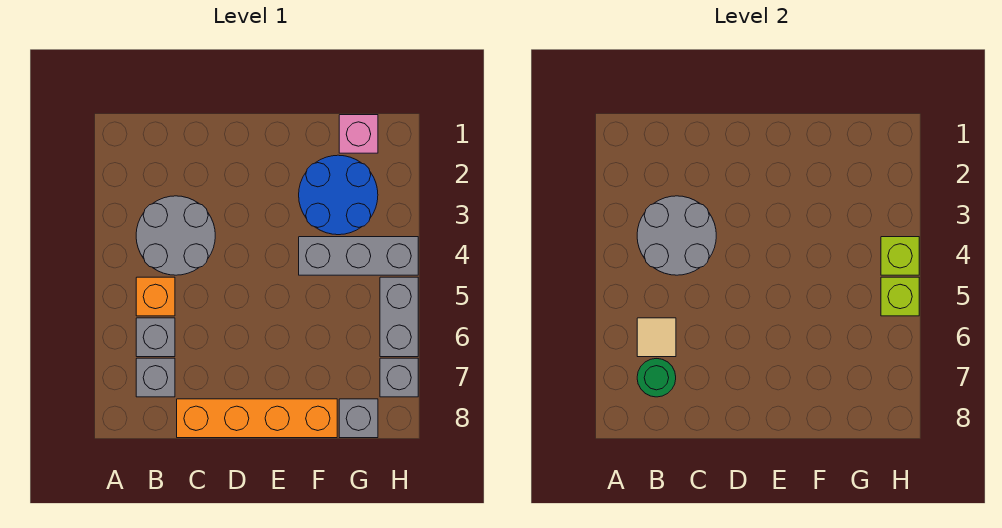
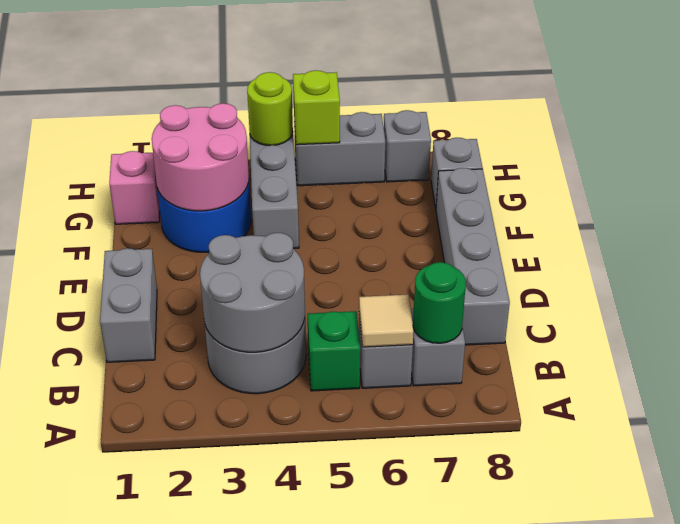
orange brick B5 level 1 -> green brick B5 level 1
none -> grey brick C1:D1 level 1
orange brick C8:F8 level 1 -> grey brick C8:F8 level 1
none -> pink round brick F2:G3 level 2
lime brick H4 level 2 -> lime round brick H4 level 2

